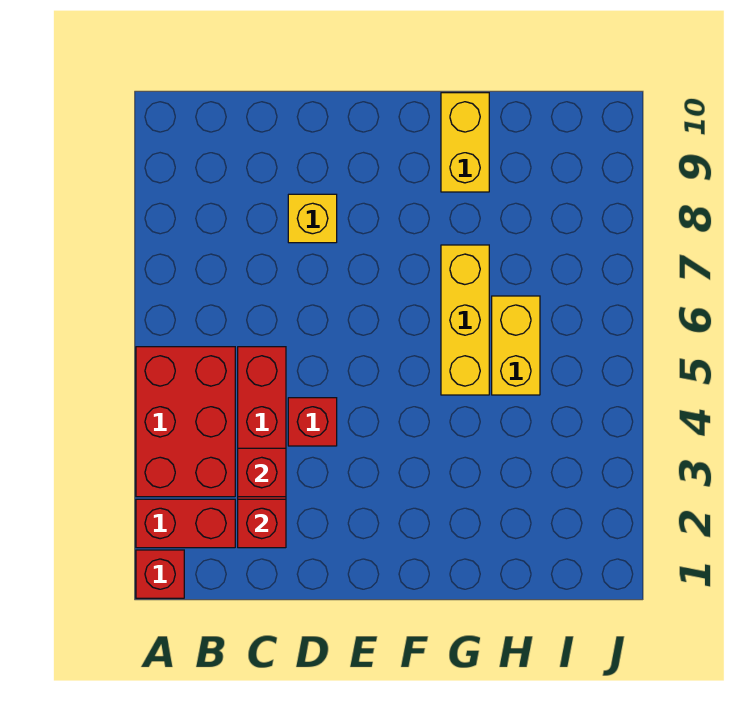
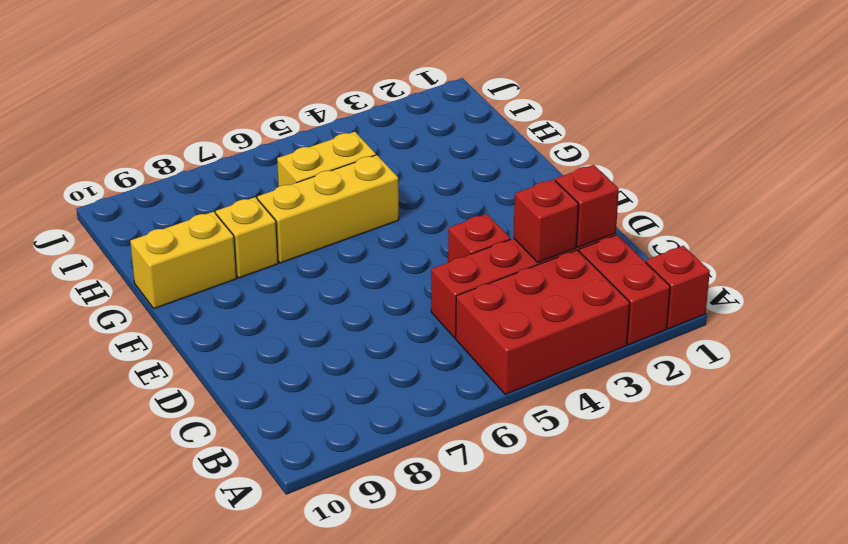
yellow brick D8 level 1 -> yellow brick G8 level 1

